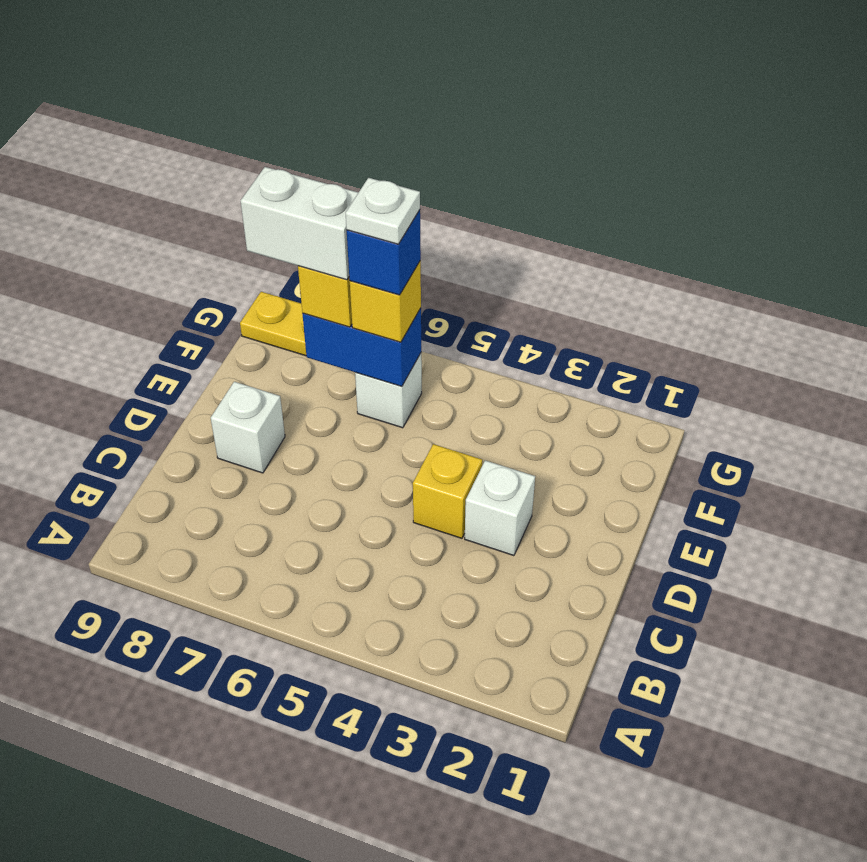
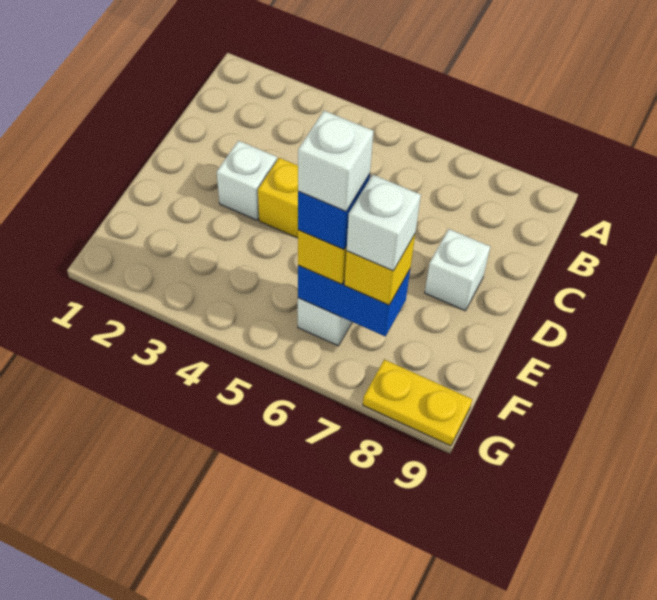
white plate F6 level 5 -> white brick F6 level 5
white brick F7:F8 level 4 -> white brick F7 level 4

